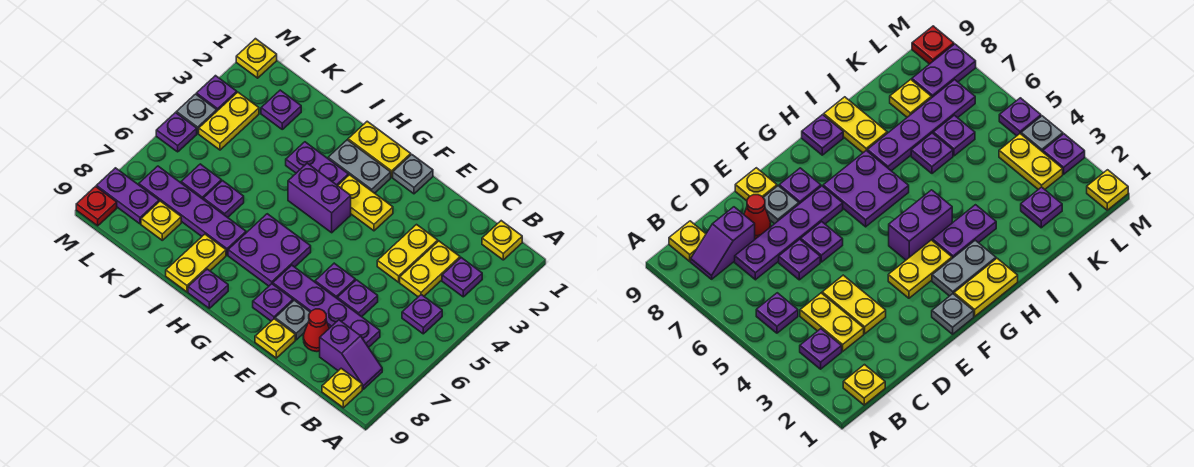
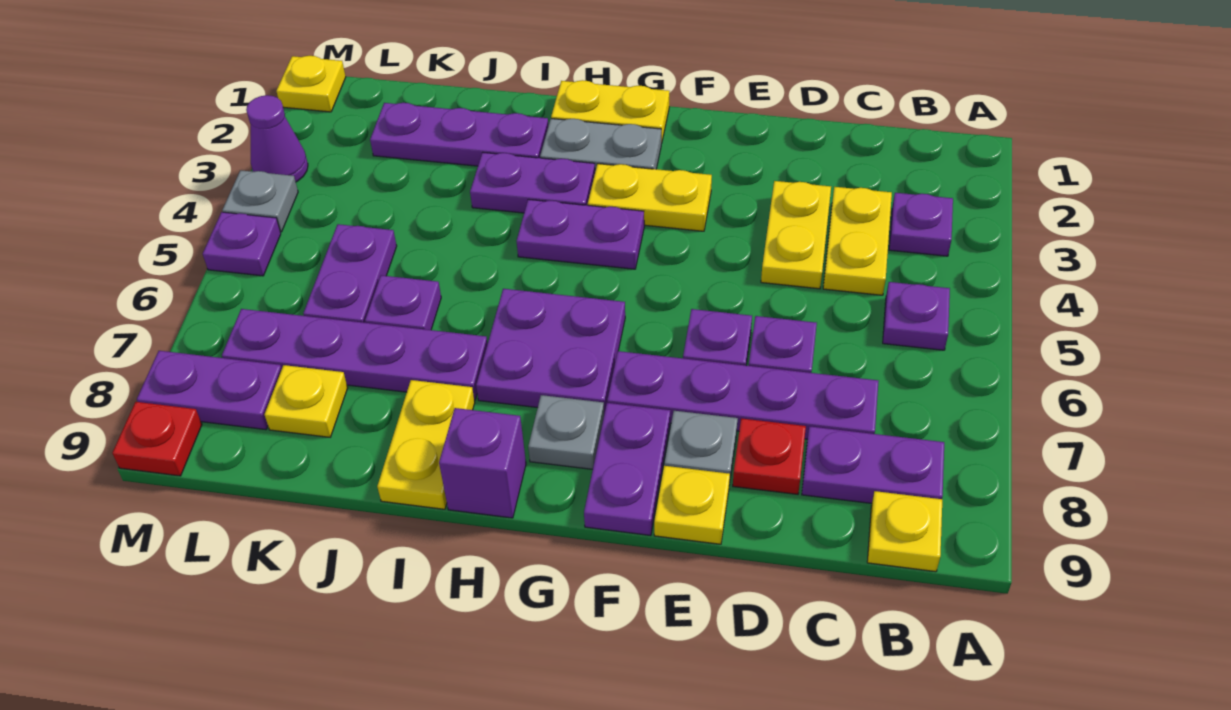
yellow plate B1 level 1 -> none
purple slope B8:C8 level 1 top C -> purple plate B8:C8 level 1
red cone D8 level 1 -> red plate D8 level 1
grey plate F1 level 1 -> grey plate G8 level 1
purple plate F8 level 1 -> purple plate F8:F9 level 1
purple brick G4:H4 level 1 -> purple plate G4:H4 level 1
purple plate H9 level 1 -> purple brick H9 level 1
purple plate K2 level 1 -> purple plate I2:K2 level 1
purple plate K6 level 1 -> purple plate K5:K6 level 1
yellow plate L3:L4 level 1 -> none
purple plate M3 level 1 -> purple cone M3 level 1

